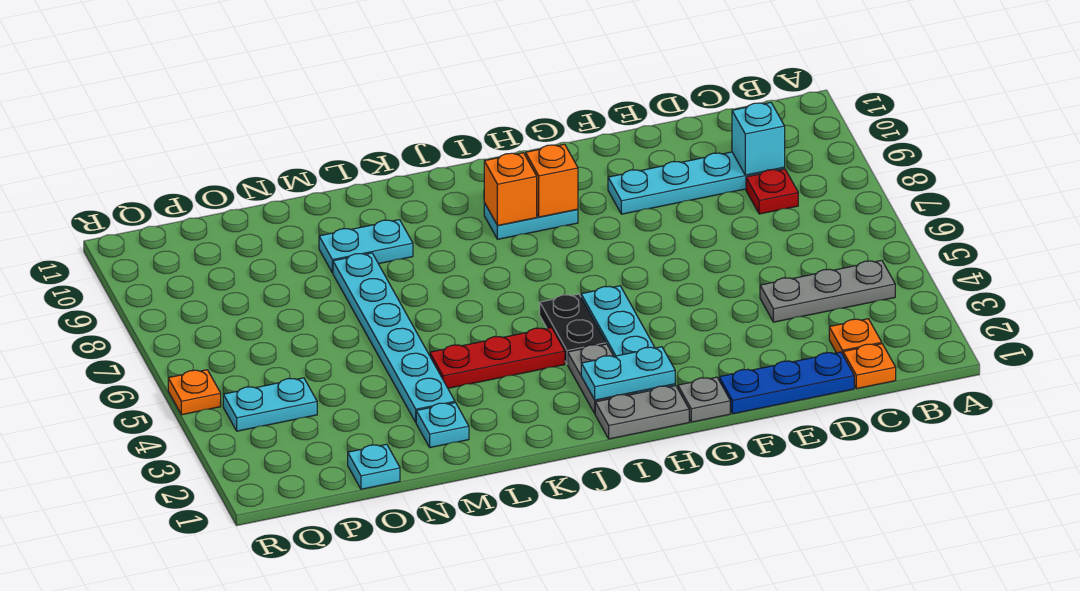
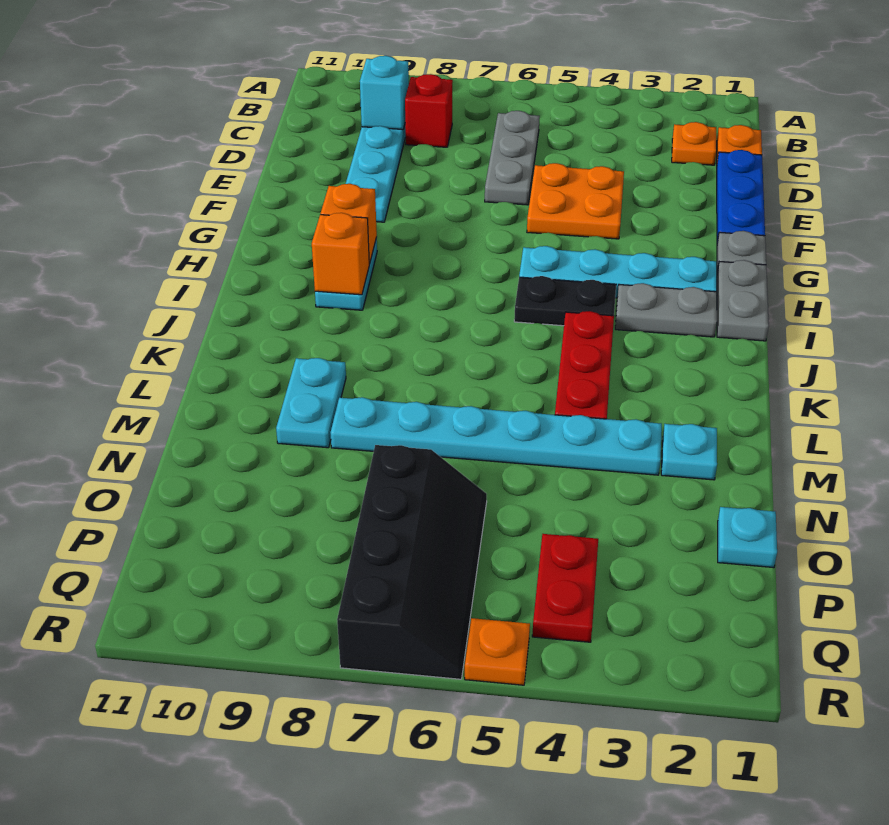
grey plate B4:D4 level 1 -> grey plate C6:E6 level 1
red plate C8 level 1 -> red brick C8 level 1
none -> orange plate E4:F5 level 1
cyan plate H2:I2 level 2 -> none
none -> black slope O6:R7 level 1 top 7
cyan plate P4:Q4 level 1 -> red plate P4:Q4 level 1

